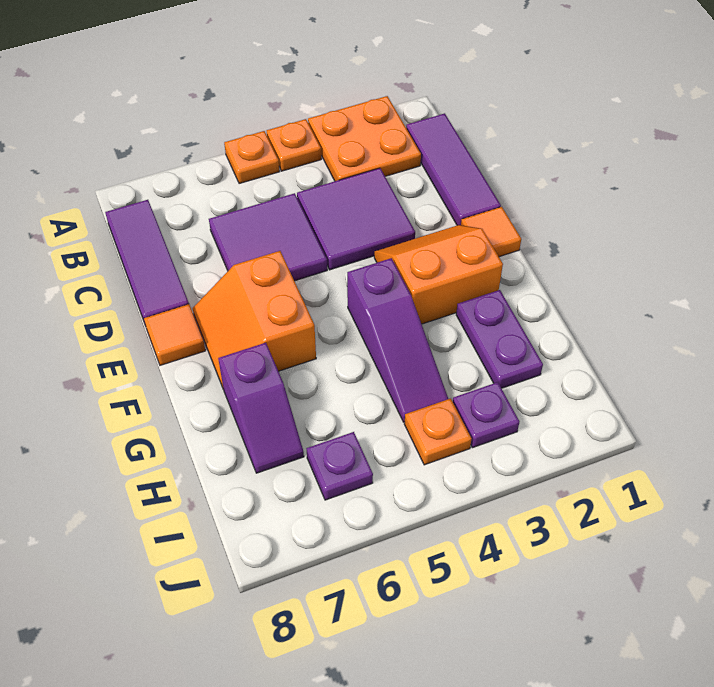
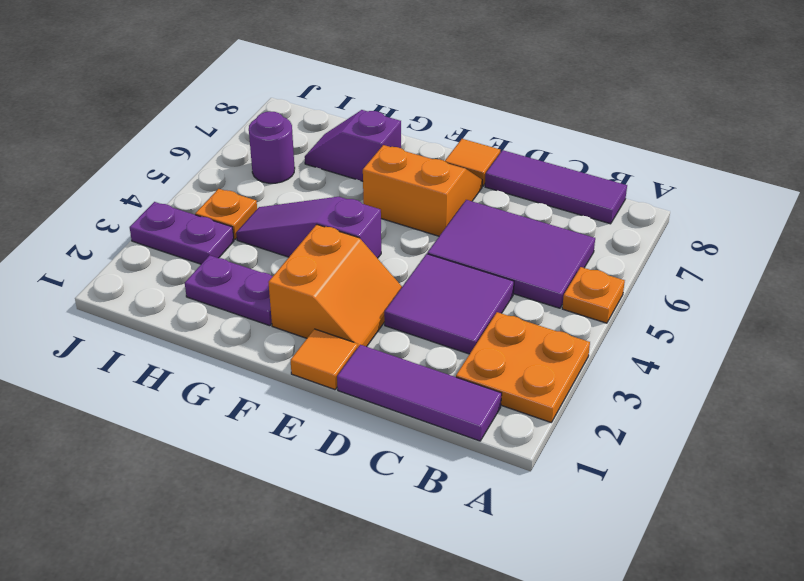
orange plate A4 level 1 -> none
purple tile C5:D6 level 1 -> purple tile B5:D6 level 1
purple plate I3 level 1 -> purple plate I3:J3 level 1
purple plate I6 level 1 -> purple round brick I6 level 1

